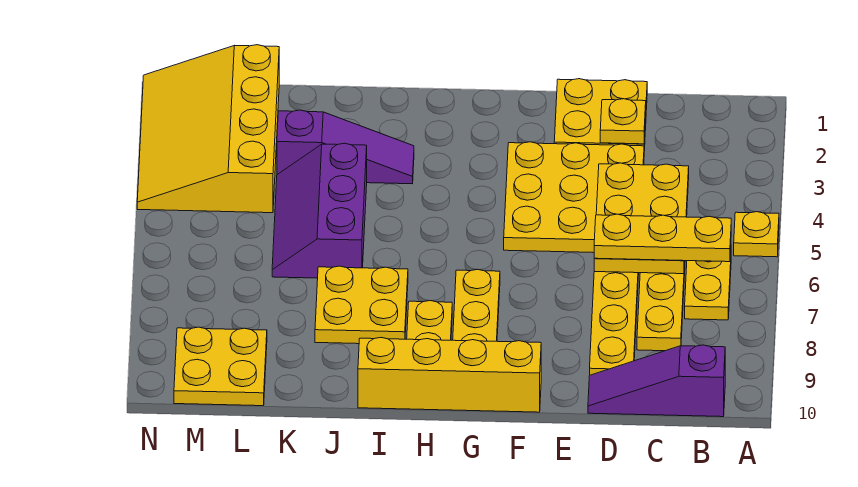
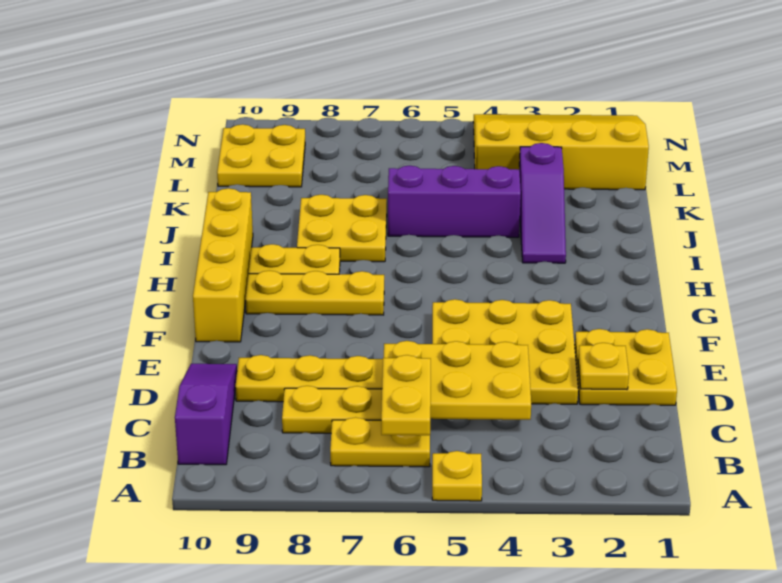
yellow plate B6:D6 level 3 -> yellow plate B6:C6 level 3

